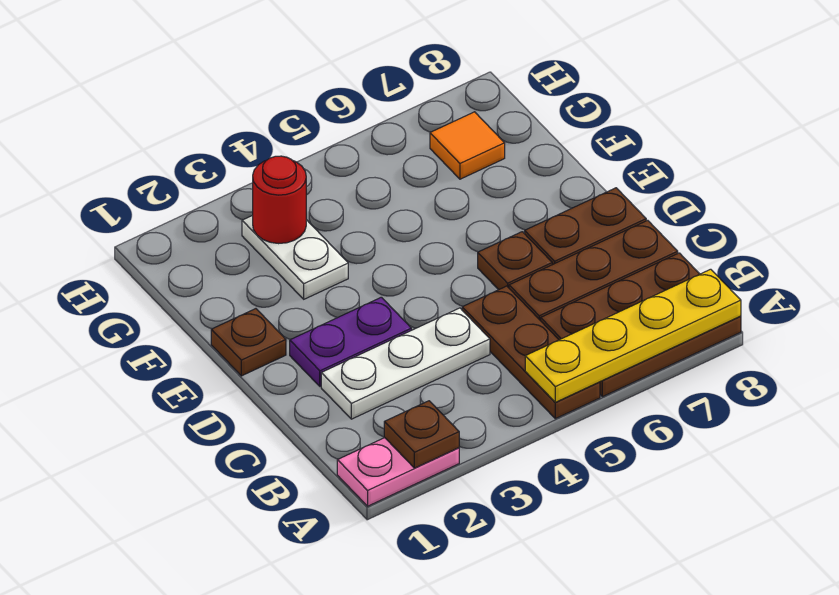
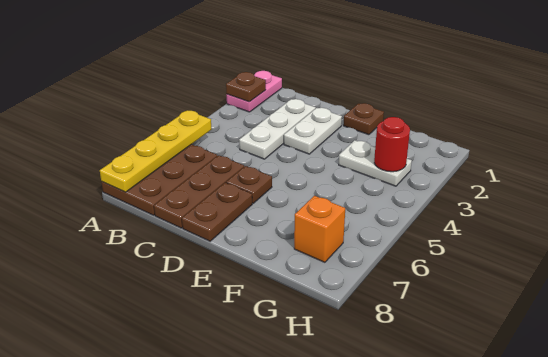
brown plate A5:C5 level 1 -> none
purple plate D2:D3 level 1 -> white plate D2:D3 level 1
orange tile G7 level 1 -> orange brick G7 level 1

